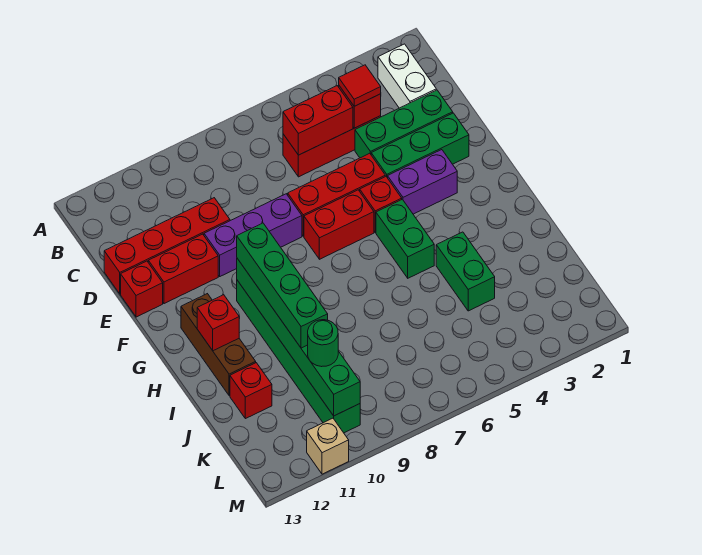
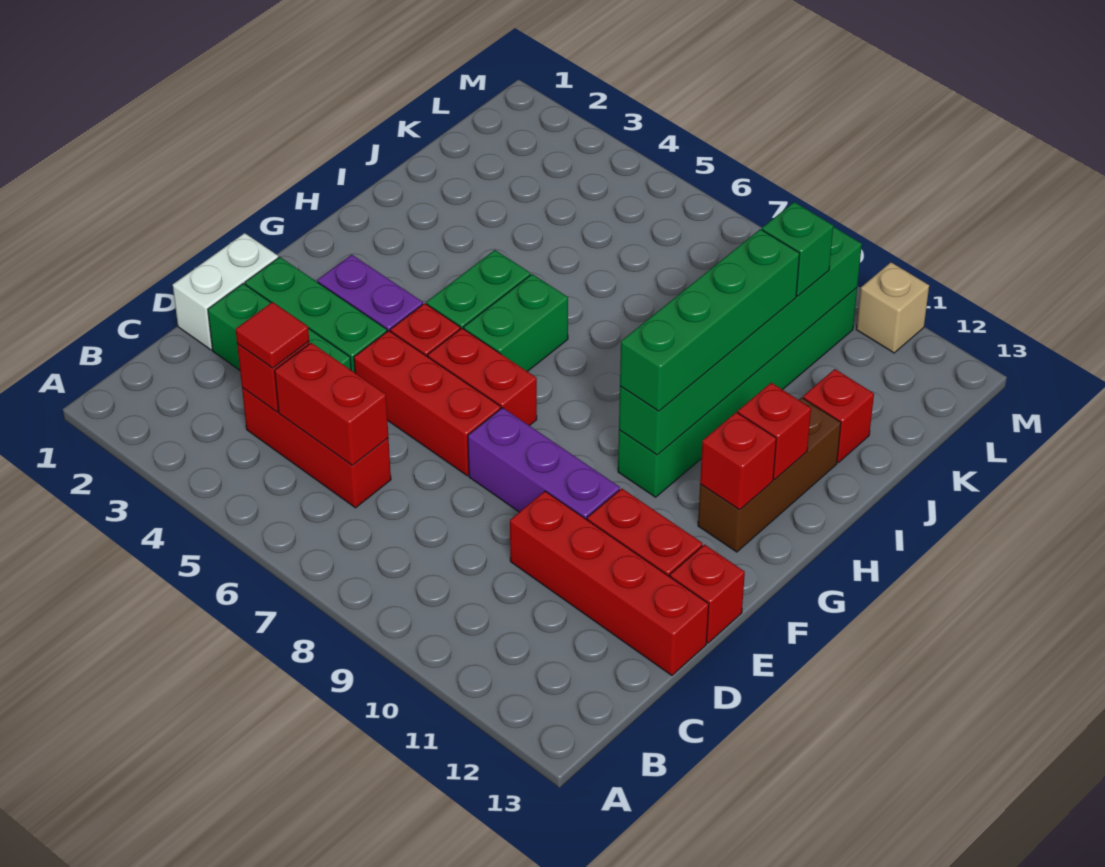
white brick B2:C2 level 1 -> white brick D1:E1 level 1
none -> red brick G12 level 2
green brick I4:J4 level 1 -> green brick G6:H6 level 1
green round brick K10 level 3 -> green brick K10 level 3

